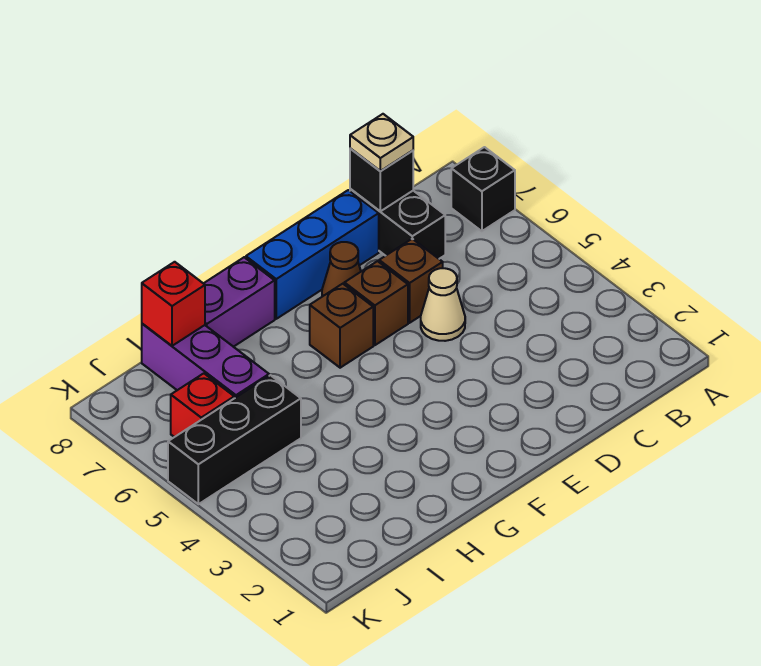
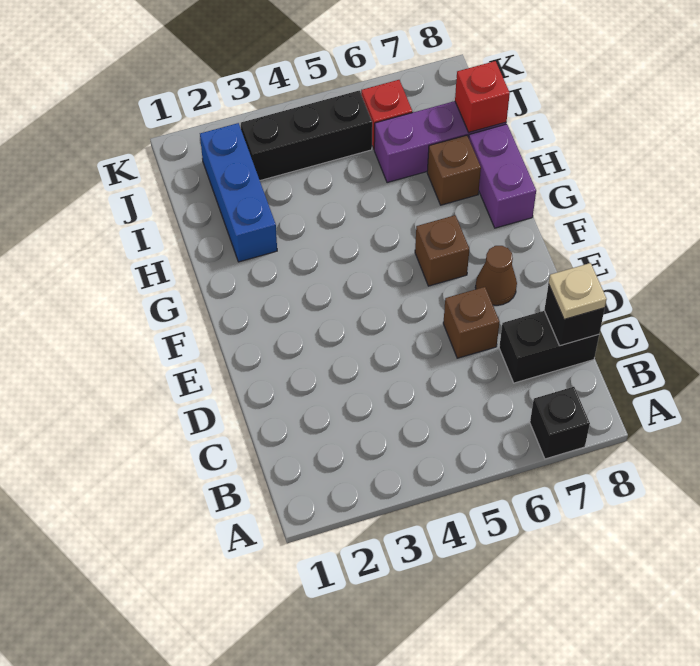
tan cone D5 level 1 -> none
blue brick D8:F8 level 1 -> blue brick H2:J2 level 1
brown brick E6 level 1 -> brown brick H7 level 1
black brick I5:K5 level 1 -> black brick J3:J5 level 1

